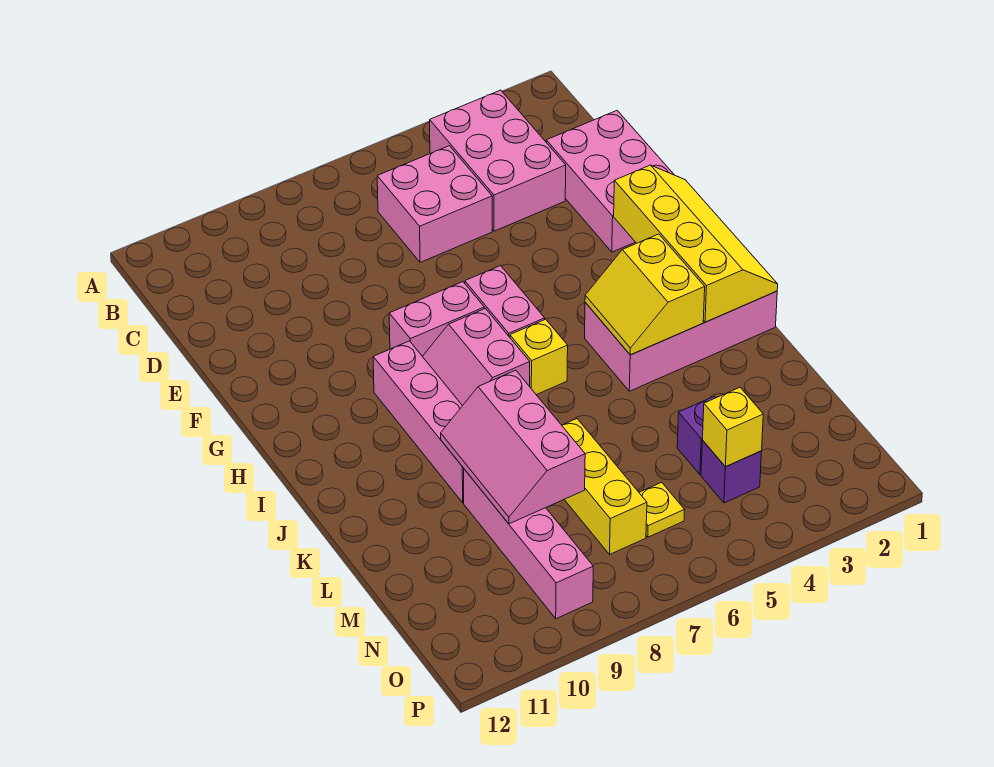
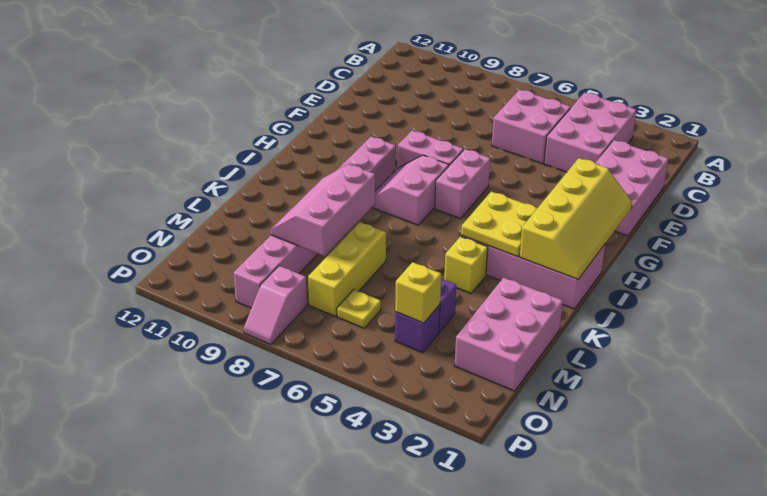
yellow slope I3:J4 level 2 top 3 -> yellow plate I3:J4 level 2
yellow brick I6 level 1 -> yellow brick K4 level 1
none -> pink brick L1:N2 level 1
none -> pink slope O8:P8 level 1 top O

